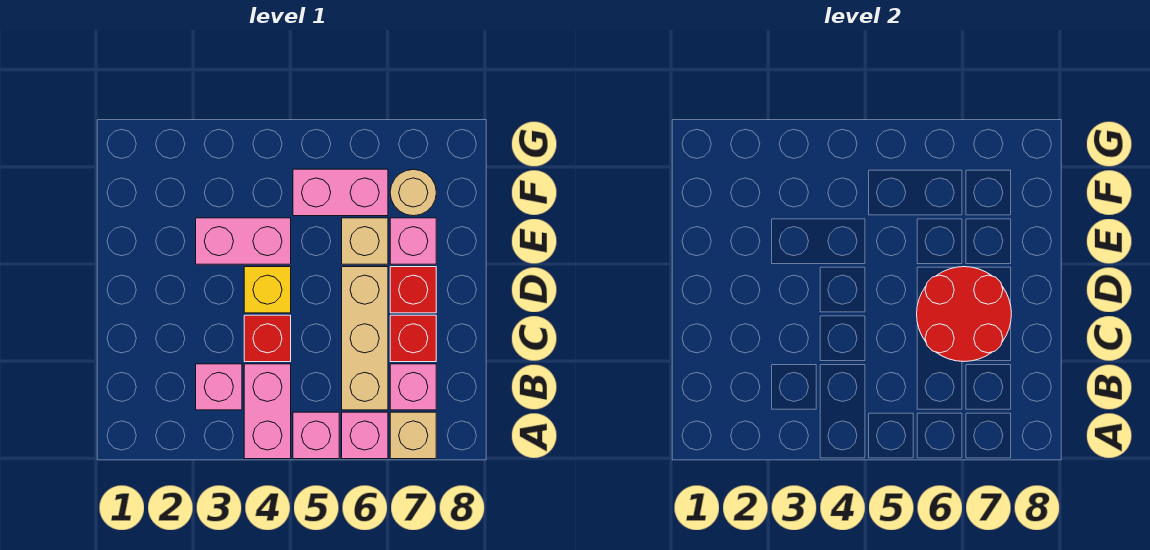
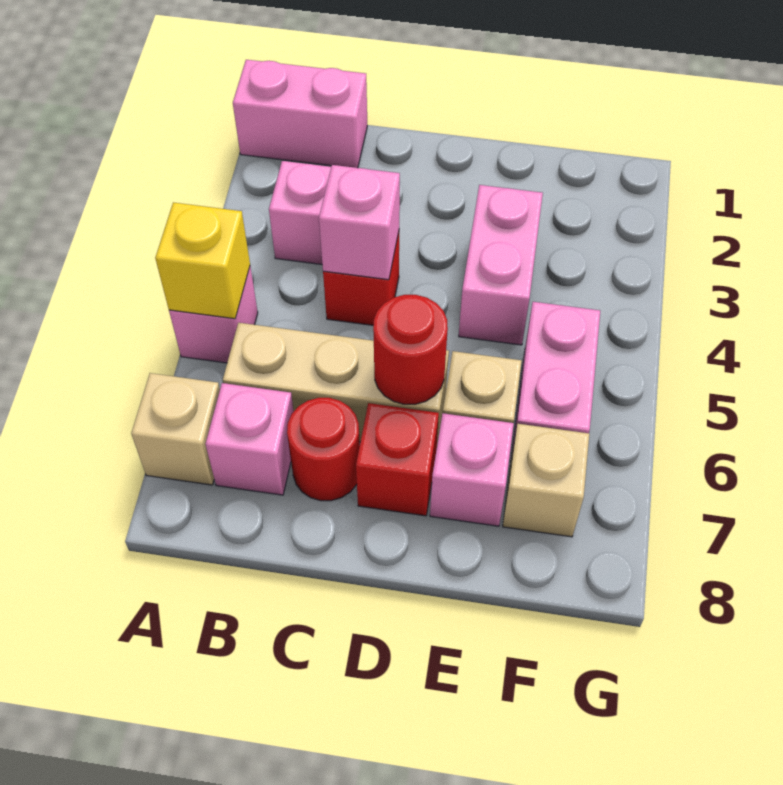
pink brick A4:B4 level 1 -> pink brick A1:B1 level 1
pink brick A6 level 1 -> pink brick C4 level 2
red round brick C6:D7 level 2 -> red round brick D6 level 2
red brick C7 level 1 -> red round brick C7 level 1
yellow brick D4 level 1 -> yellow brick A5 level 2
tan round brick F7 level 1 -> tan brick F7 level 1

